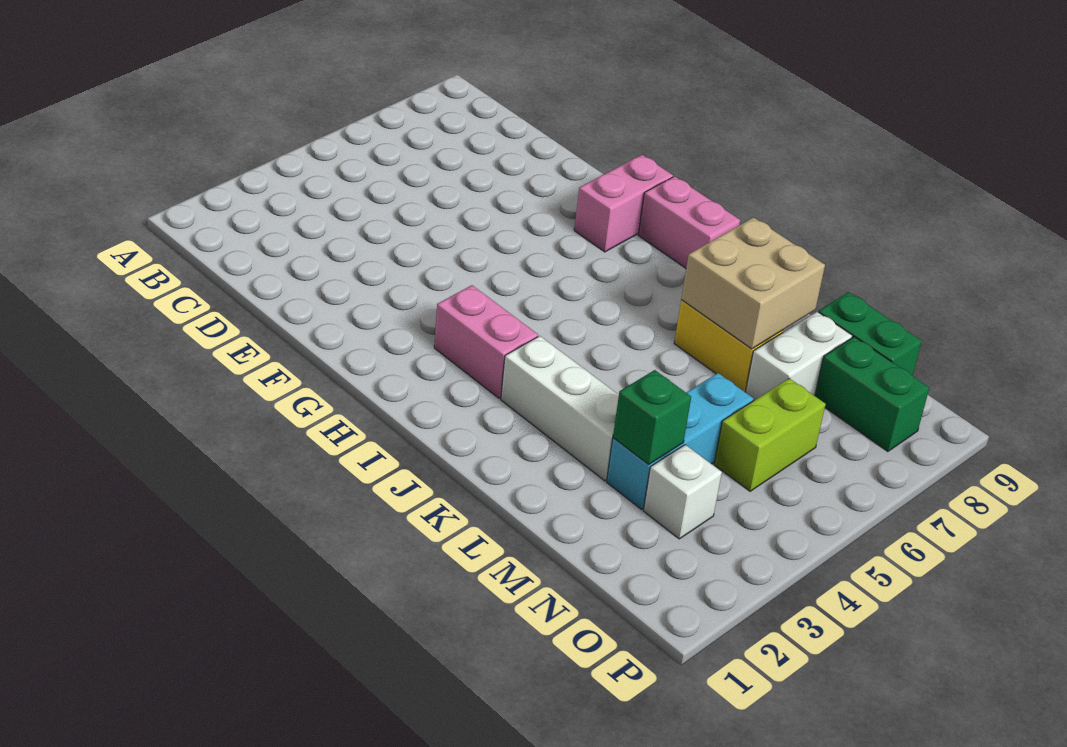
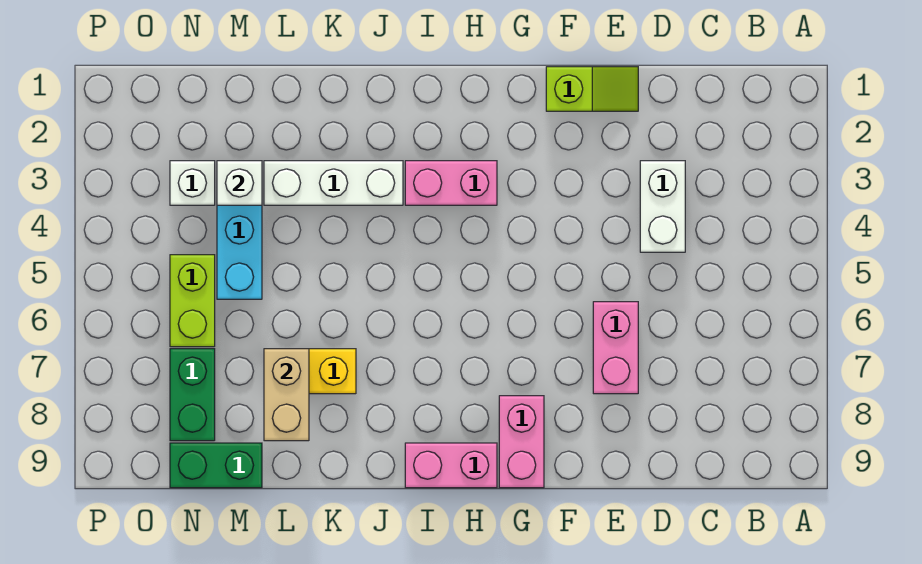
none -> lime slope E1:F1 level 1 top F
none -> pink brick E6:E7 level 1
tan brick K7:L8 level 2 -> tan brick L7:L8 level 2
green brick M3 level 2 -> white brick M3 level 2
white brick M7:M8 level 1 -> white brick D3:D4 level 1
green brick N8:O8 level 1 -> green brick N7:N8 level 1

